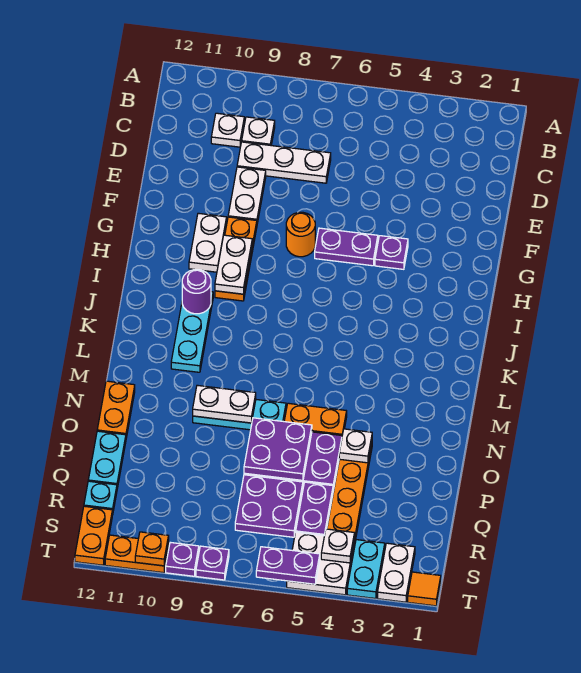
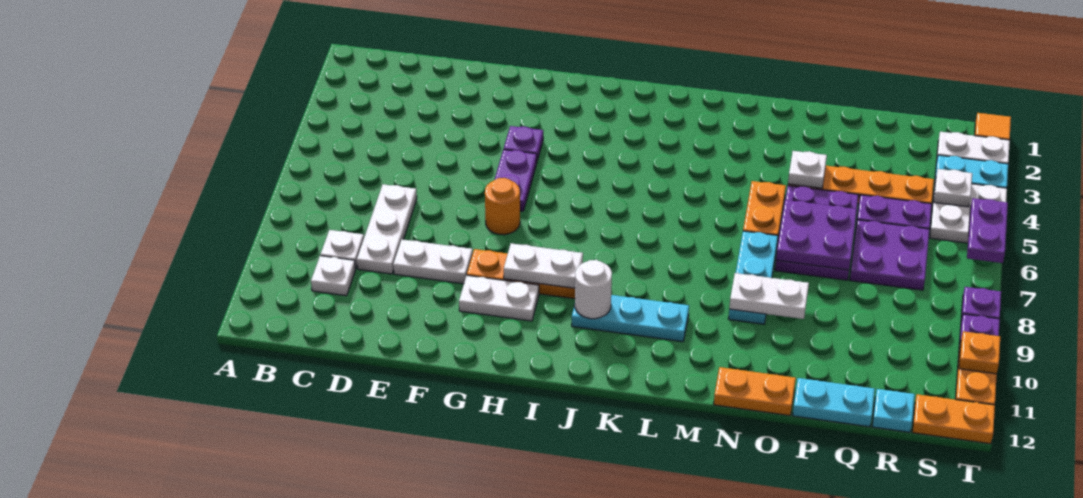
purple round brick J10 level 2 -> white round brick J10 level 2
white plate N8:N9 level 2 -> white plate N9:O9 level 2

